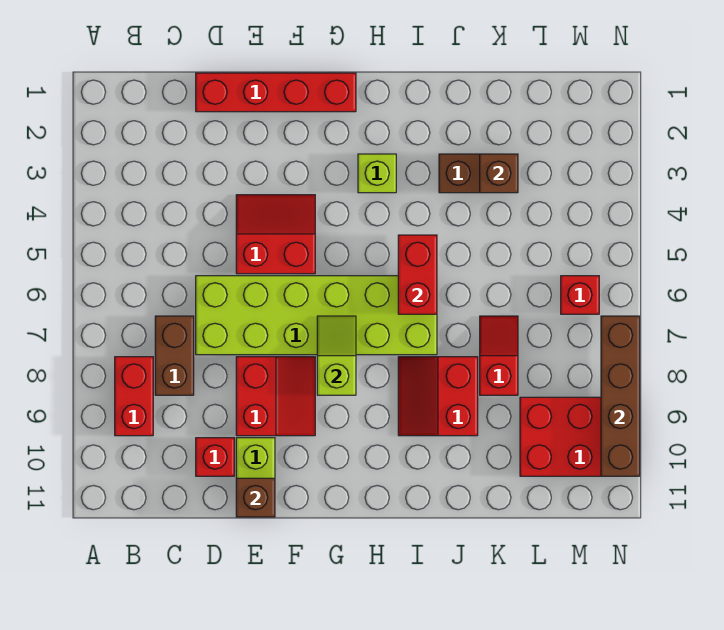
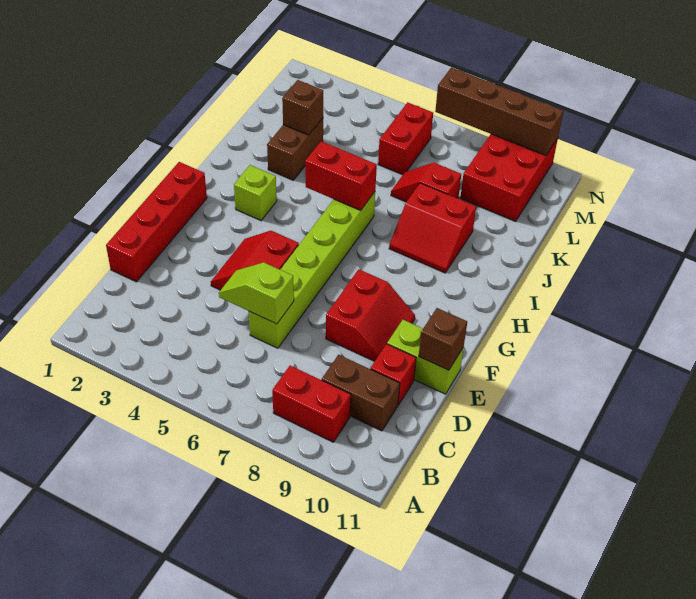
brown brick C7:C8 level 1 -> brown brick C9:C10 level 1
lime brick D6:I7 level 1 -> lime brick D6:I6 level 1
red slope E8:F9 level 1 top E -> red slope E8:F9 level 1 top 8
lime slope G7:G8 level 2 top 8 -> lime slope D5:D6 level 2 top 6
red brick M6 level 1 -> red brick L6:M6 level 1

